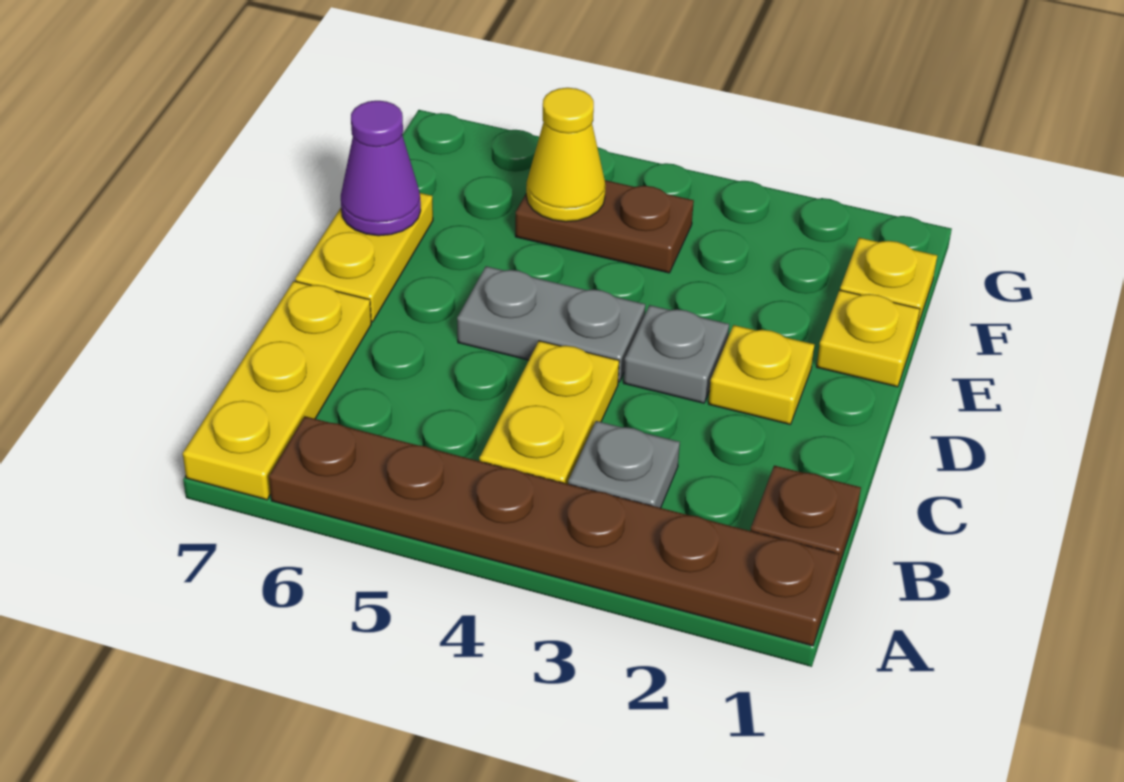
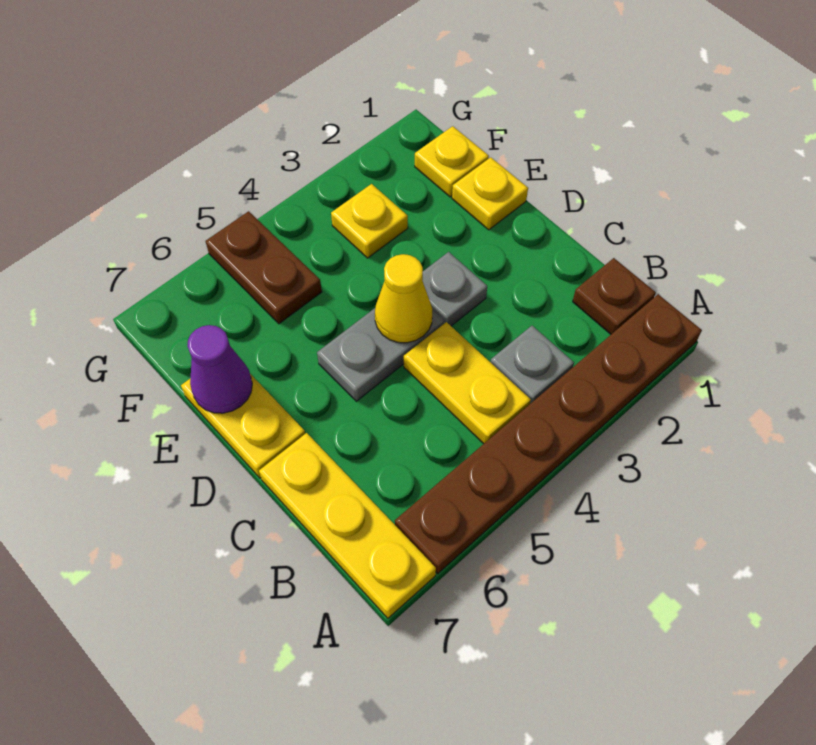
yellow plate D2 level 1 -> yellow plate F3 level 1
brown plate F4:F5 level 1 -> brown plate F5:G5 level 1
yellow cone F5 level 2 -> yellow cone D4 level 2

